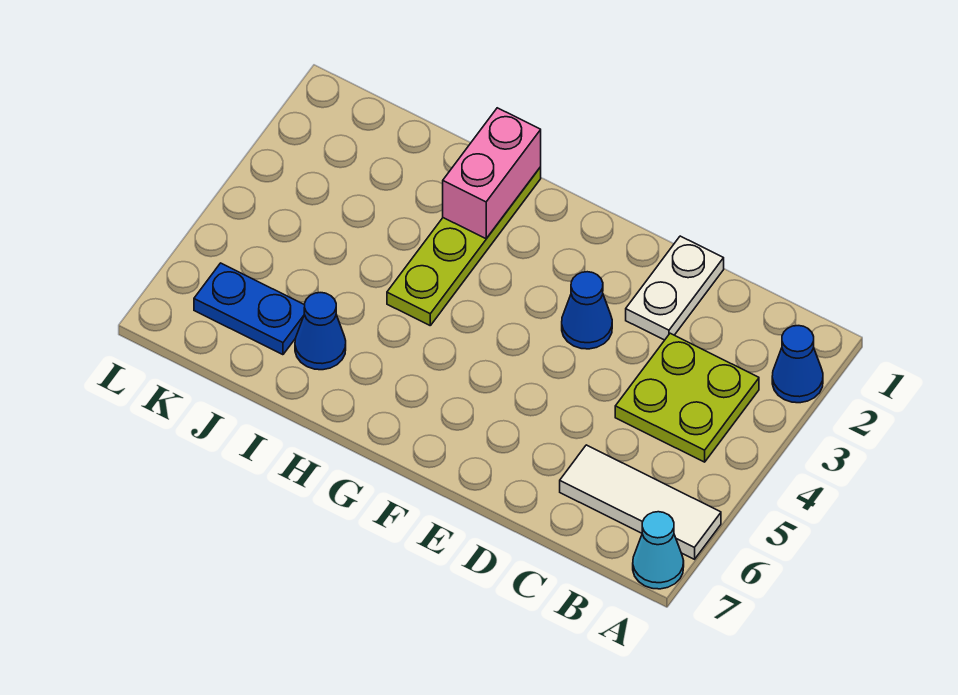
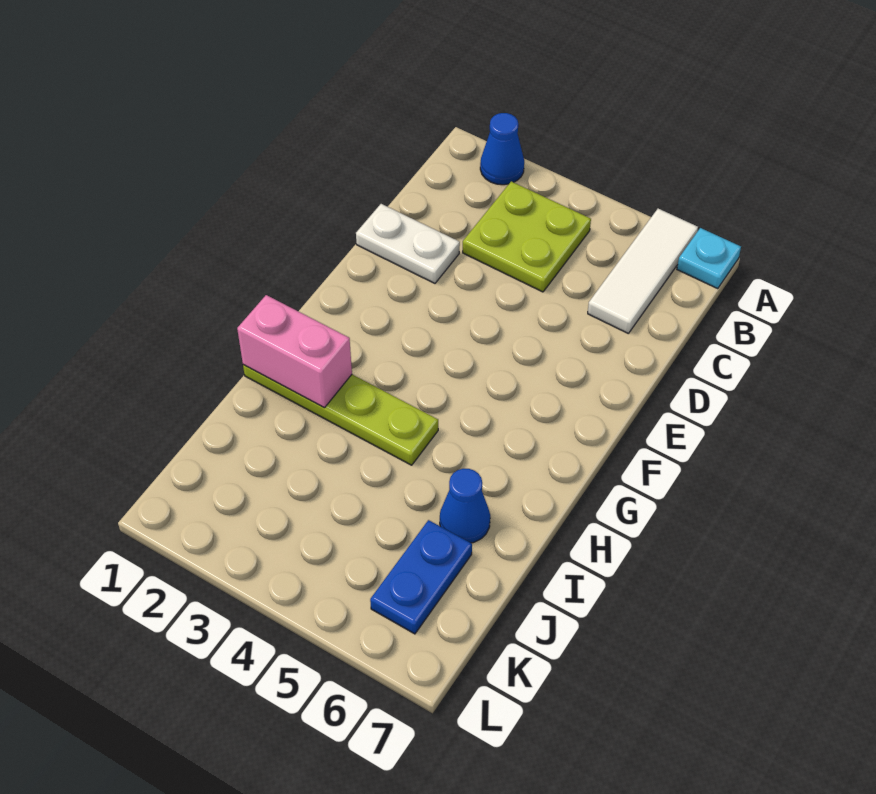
cyan cone A7 level 1 -> cyan plate A7 level 1
blue cone E3 level 1 -> none

